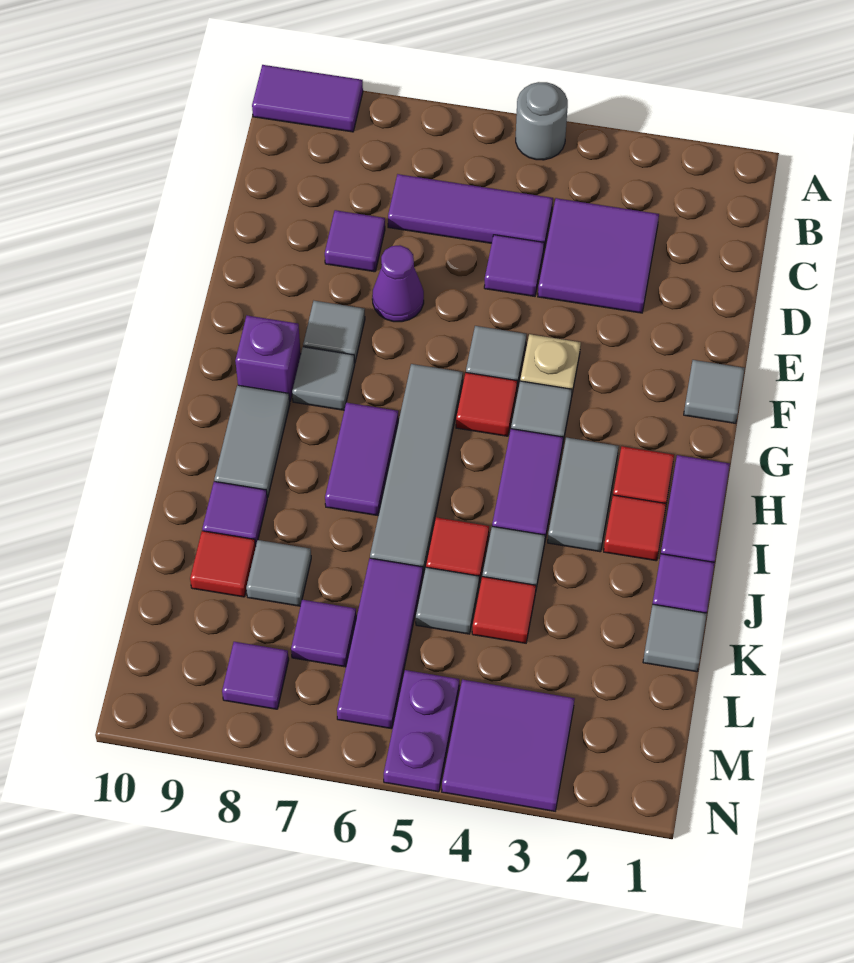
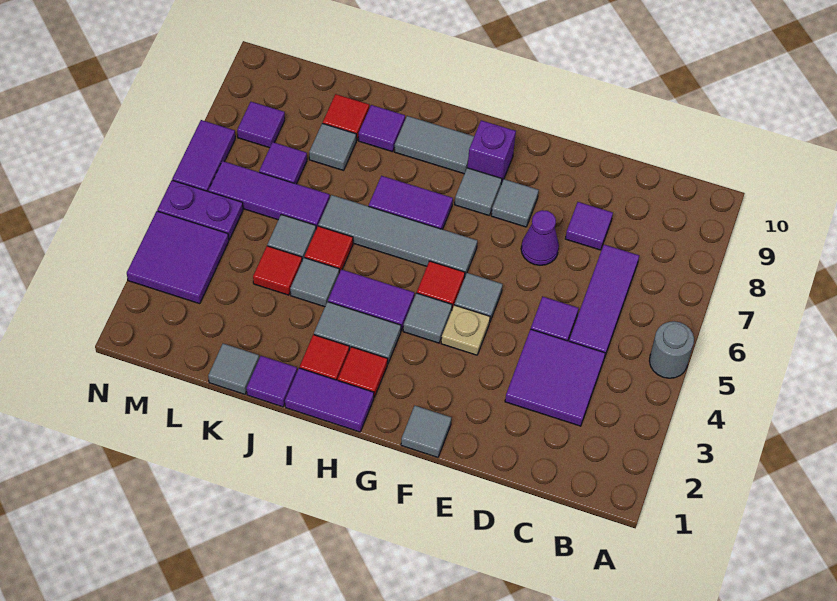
purple tile A9:A10 level 1 -> purple tile N6:N7 level 1

